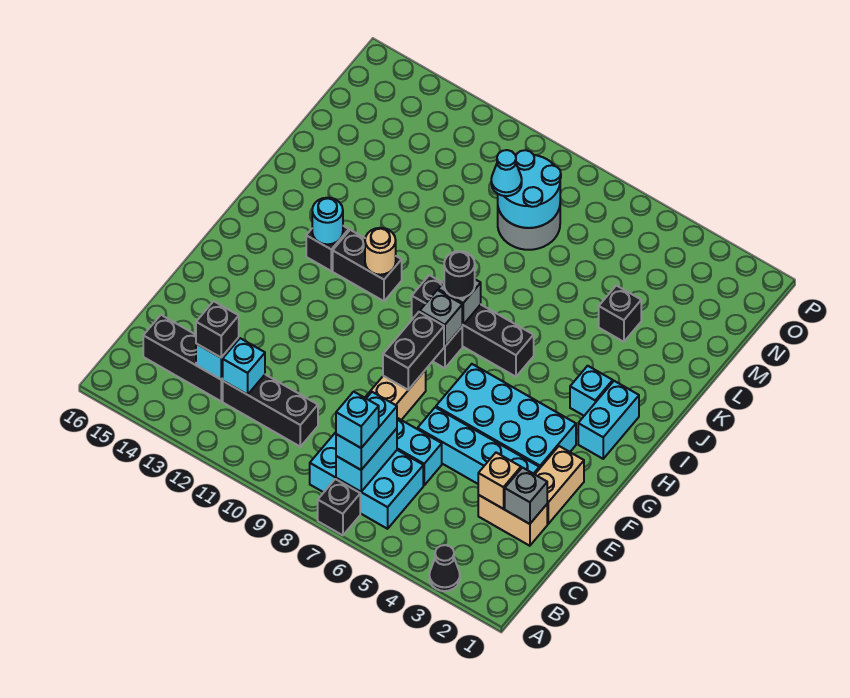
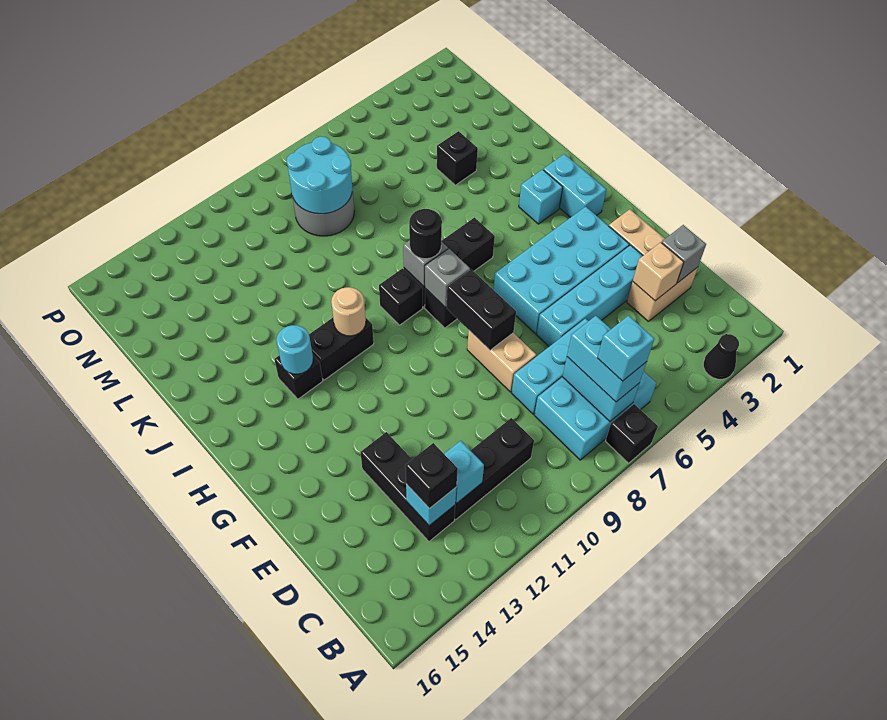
black brick C13:C15 level 1 -> black brick C13:E13 level 1
cyan cone M9 level 3 -> none

